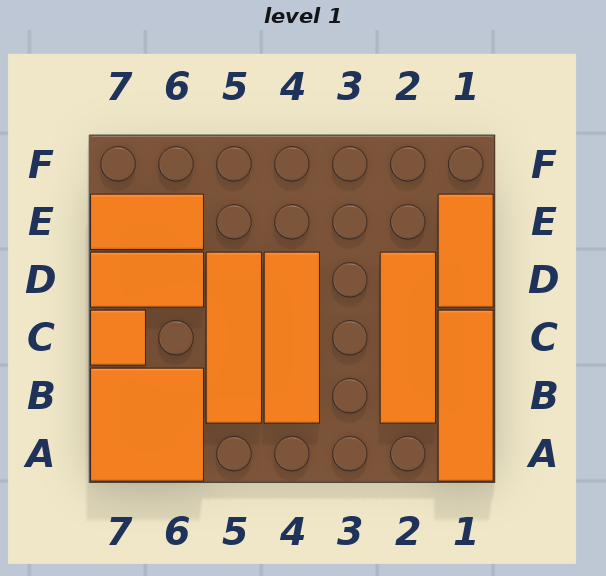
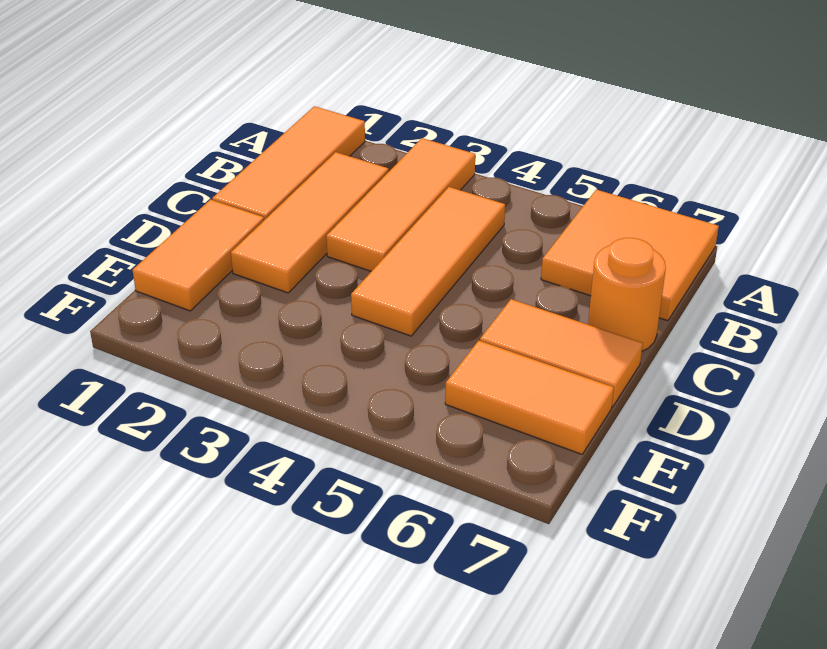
orange tile B5:D5 level 1 -> orange tile A3:C3 level 1
orange tile C7 level 1 -> orange round brick C7 level 1

